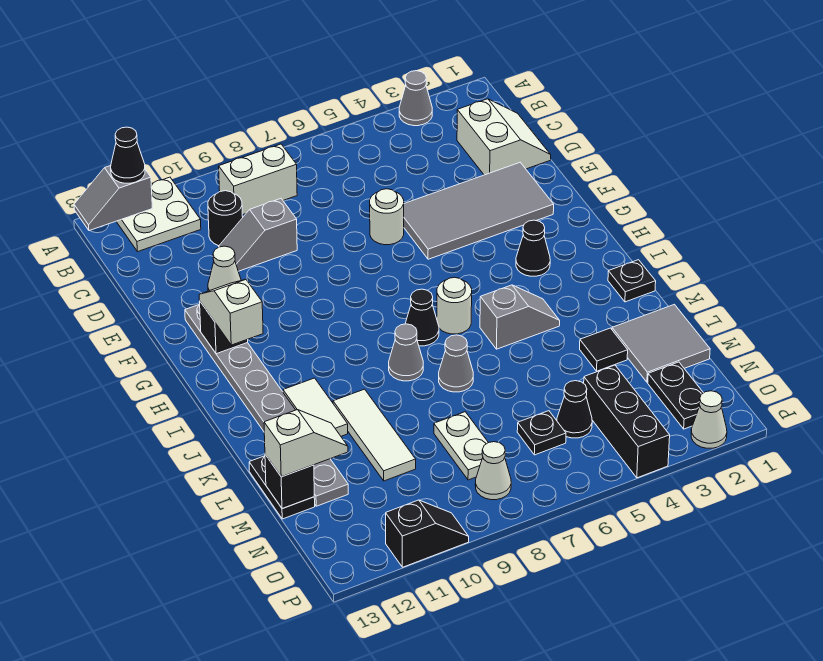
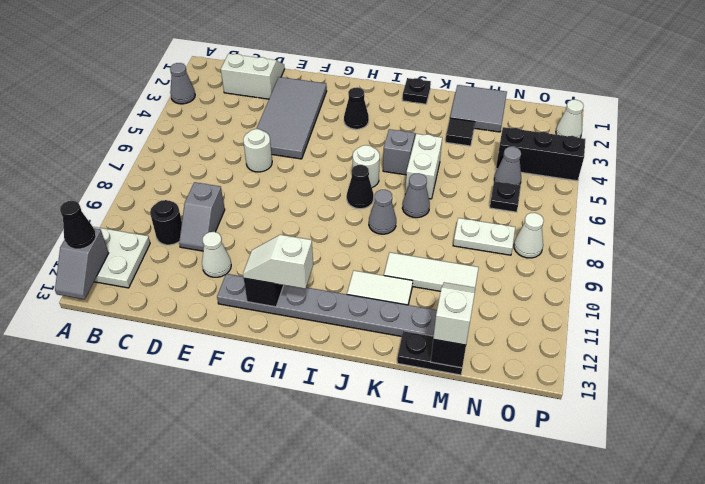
white brick B8:B9 level 1 -> white brick K5:K6 level 1
black plate N2:O2 level 1 -> none
black cone N5 level 1 -> grey cone N5 level 1
black slope P10:P11 level 1 top 11 -> none

